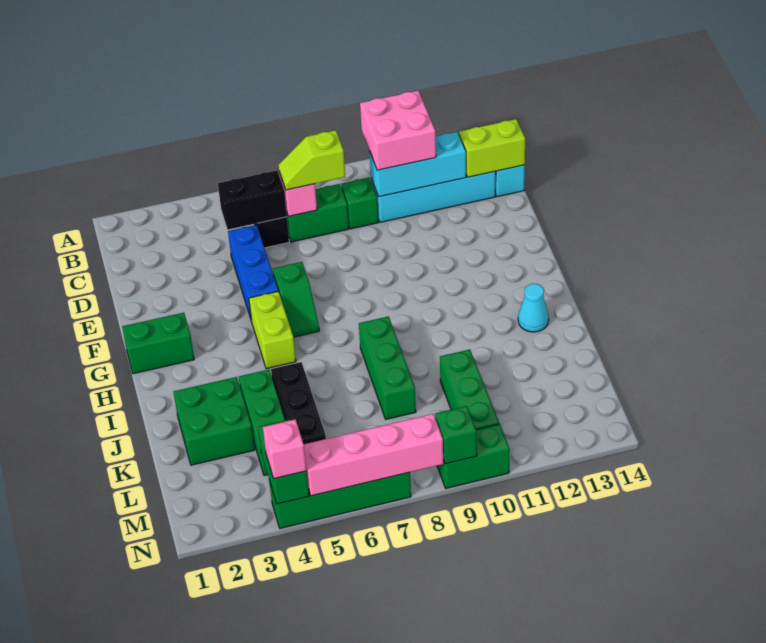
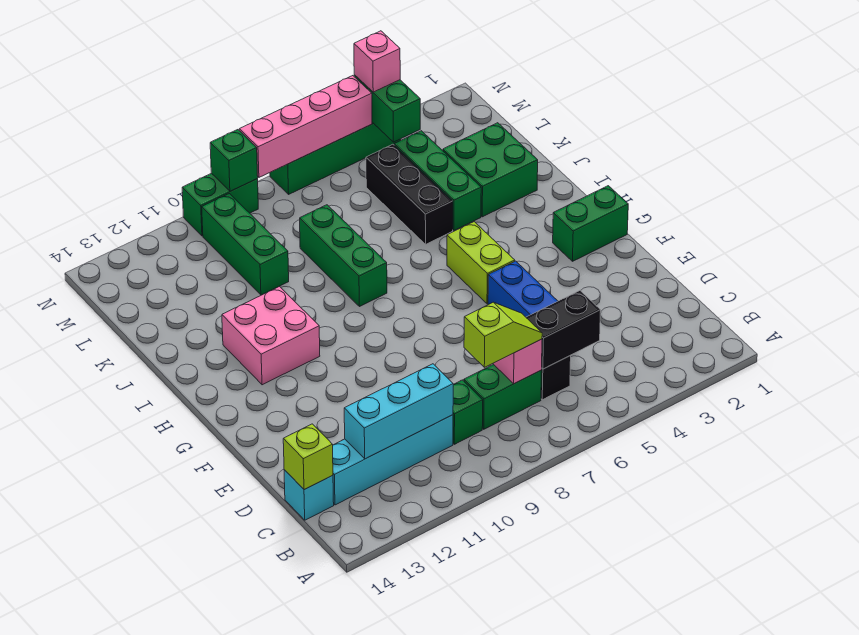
pink brick B10:C11 level 3 -> pink brick H11:I12 level 1
lime brick C13:C14 level 2 -> lime brick C14 level 2
green slope F6:G6 level 1 top F -> none
cyan cone I13 level 1 -> none

